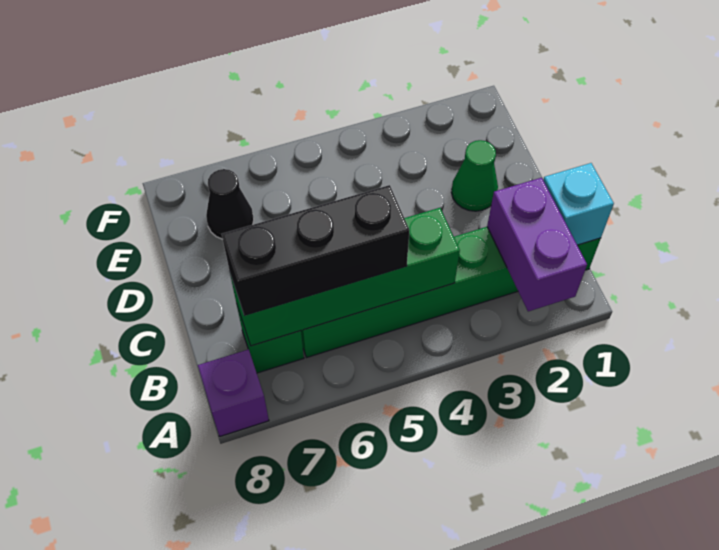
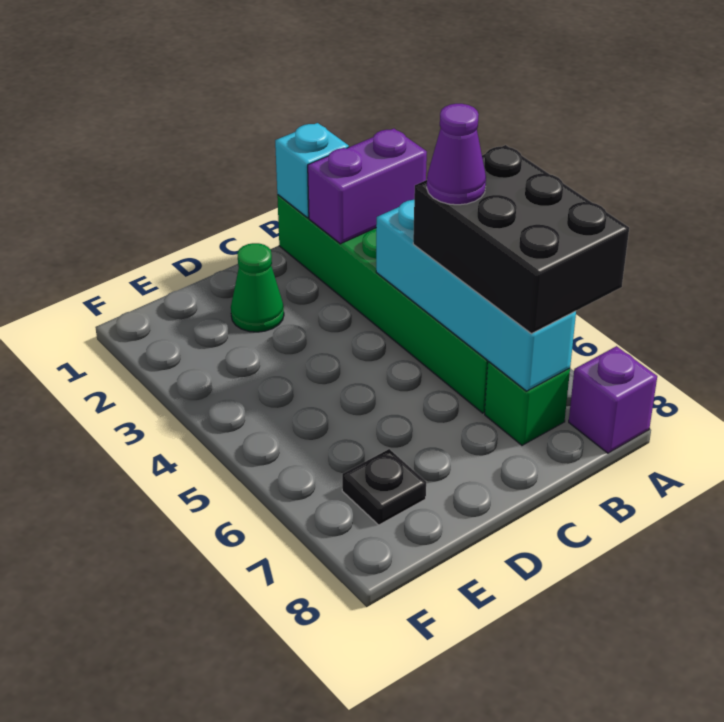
green brick B4:B7 level 2 -> cyan brick B4:B7 level 2
black brick B5:B7 level 3 -> black brick A5:B7 level 3
none -> purple cone B5 level 4
black cone E7 level 1 -> black plate E7 level 1

